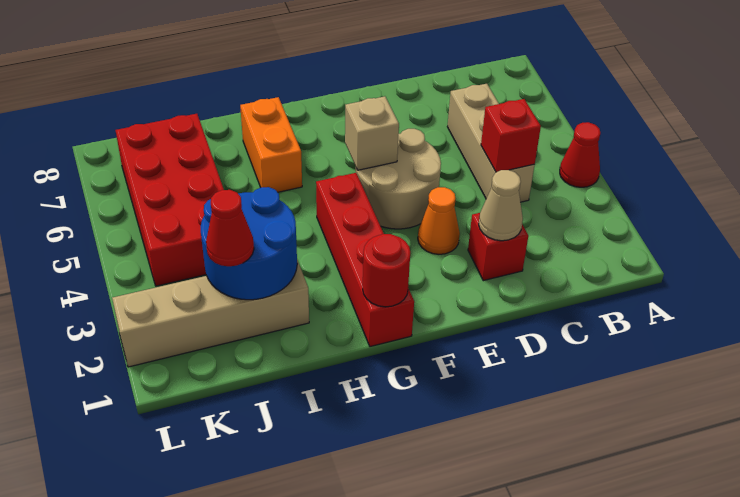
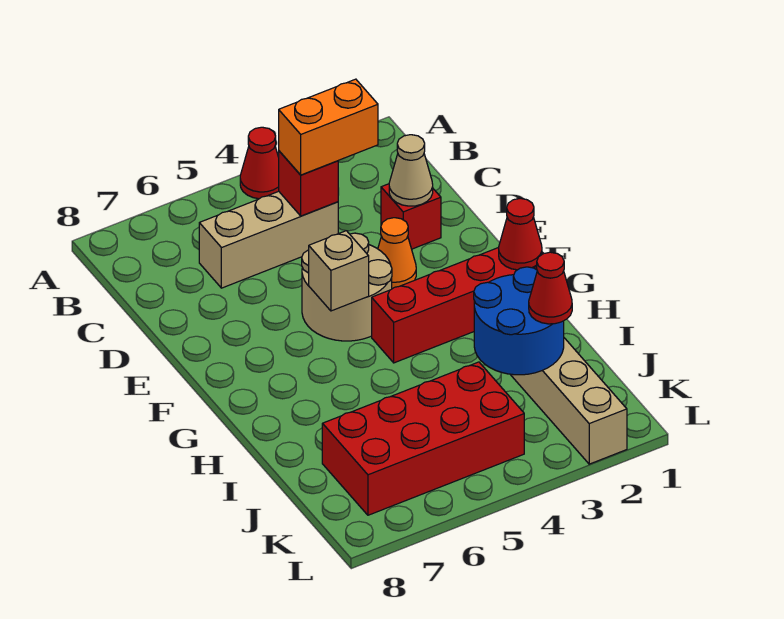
red round brick G1 level 2 -> red cone G1 level 2
orange brick H6:H7 level 1 -> orange brick C3:C4 level 3

